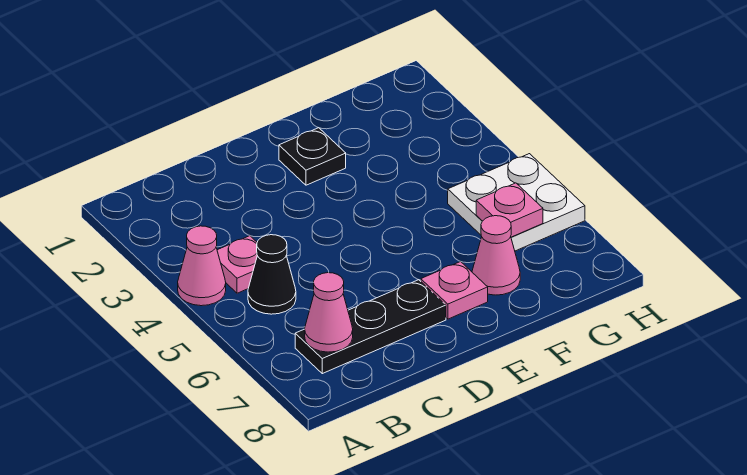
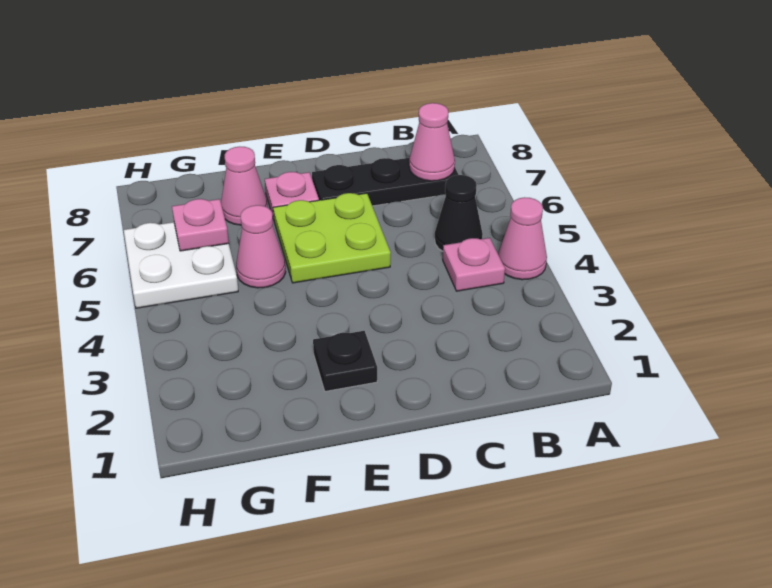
none -> lime plate D5:E6 level 1
none -> pink cone F5 level 1

